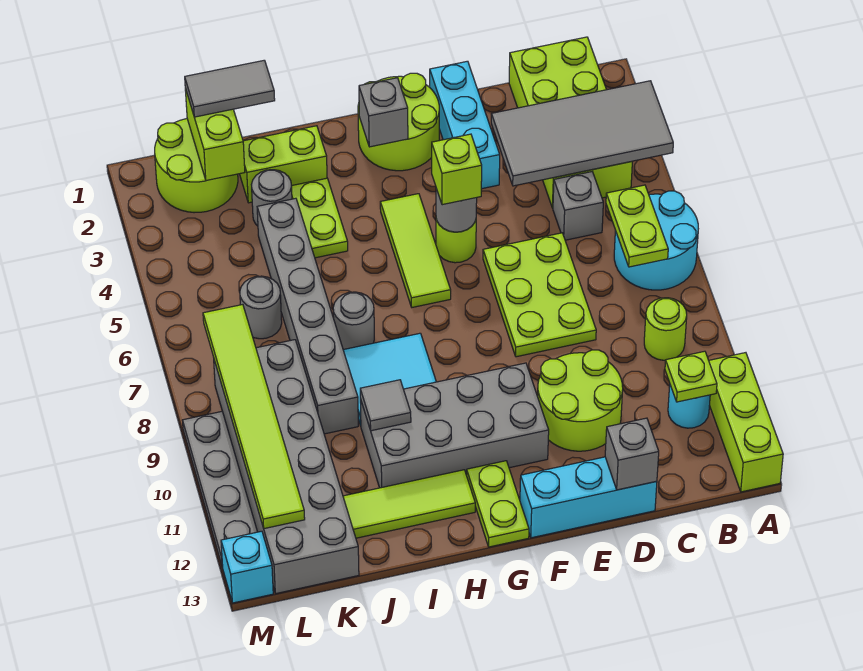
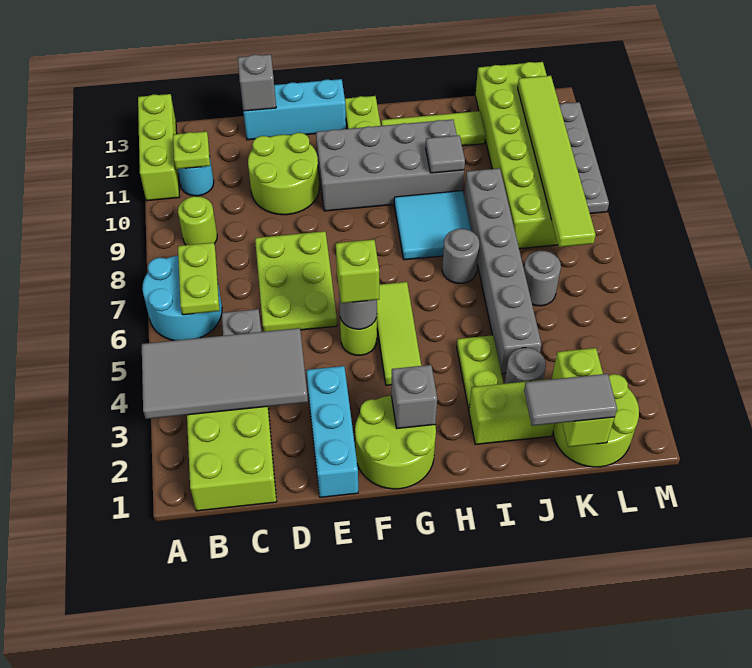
grey brick K8:L13 level 1 -> lime brick K8:L13 level 1
cyan brick M13 level 1 -> none

